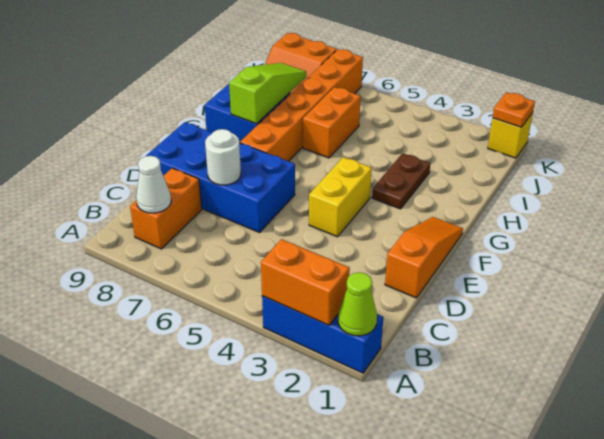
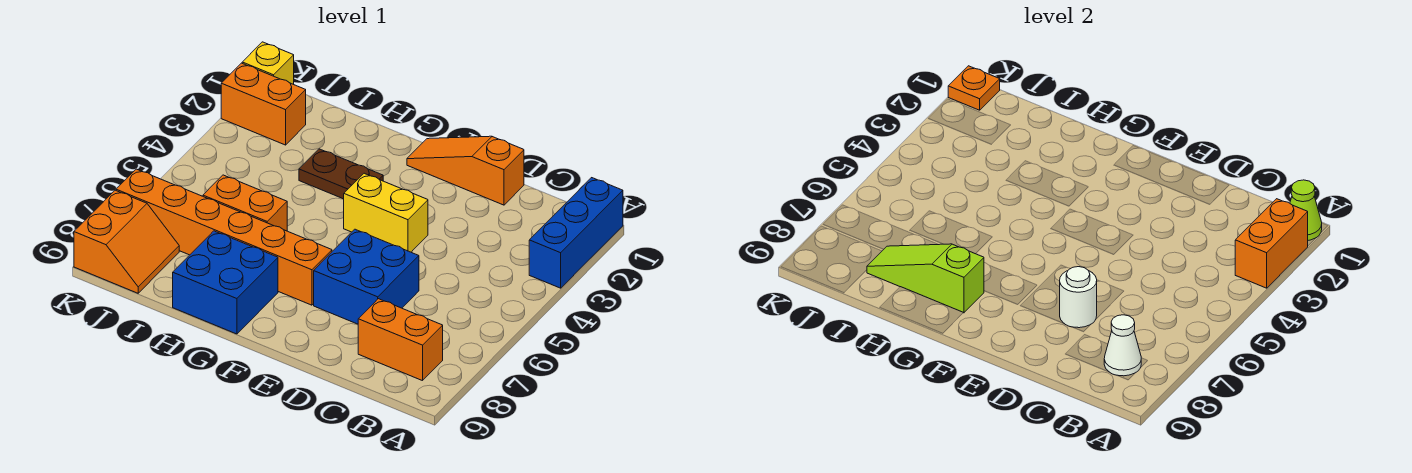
blue brick D6:E9 level 1 -> blue brick D6:E7 level 1
none -> orange brick J2:K2 level 1

